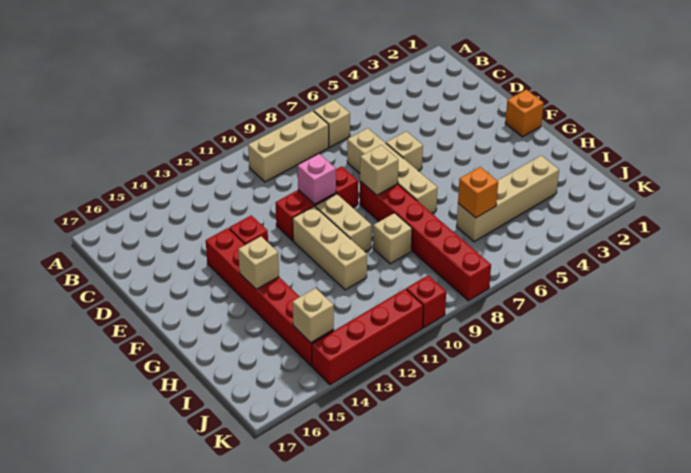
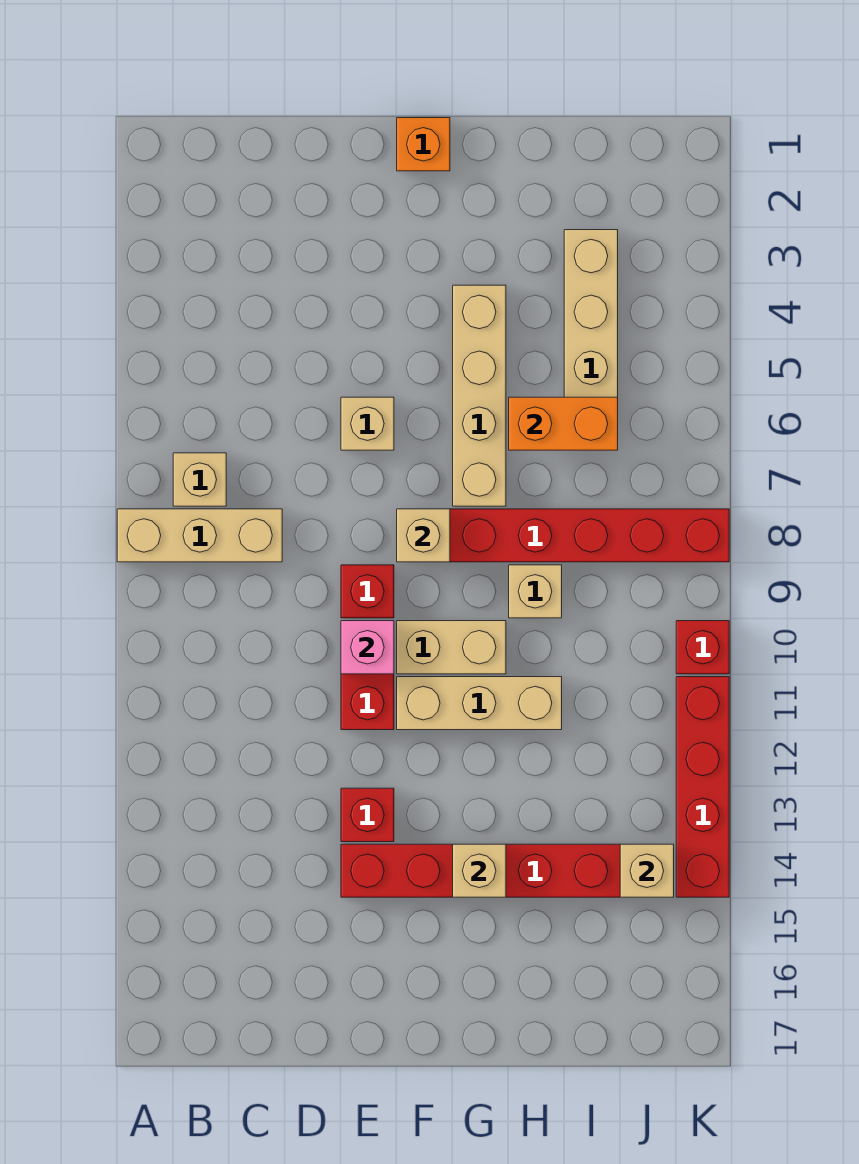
tan brick B8:B10 level 1 -> tan brick A8:C8 level 1
tan brick D7:G7 level 1 -> tan brick G4:G7 level 1
orange brick I6 level 2 -> orange brick H6:I6 level 2

